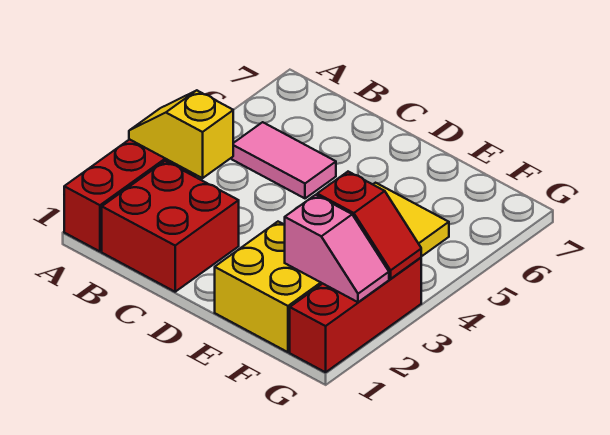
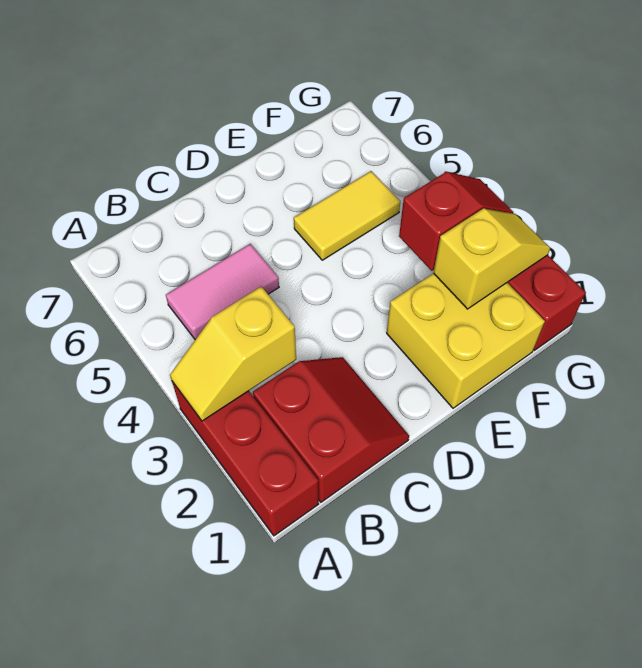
red brick B1:C2 level 1 -> red slope B1:C2 level 1 top B
pink slope F2:G2 level 2 top F -> yellow slope F2:G2 level 2 top F

